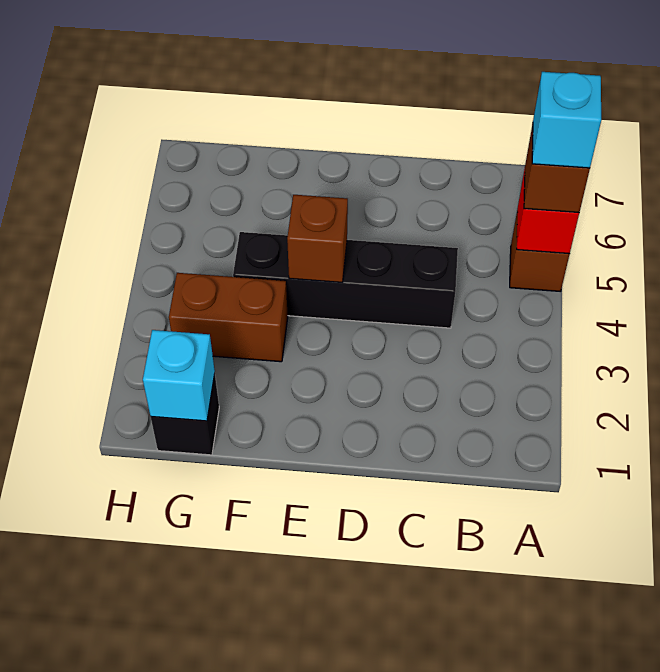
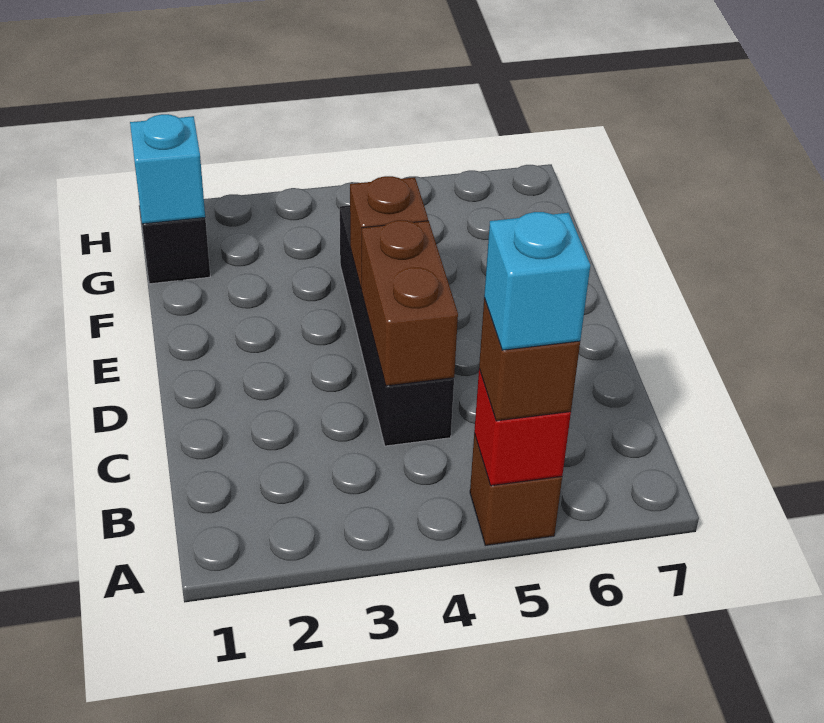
brown brick F3:G3 level 1 -> brown brick C4:D4 level 2

